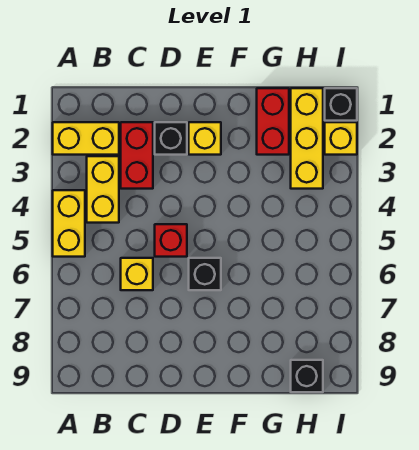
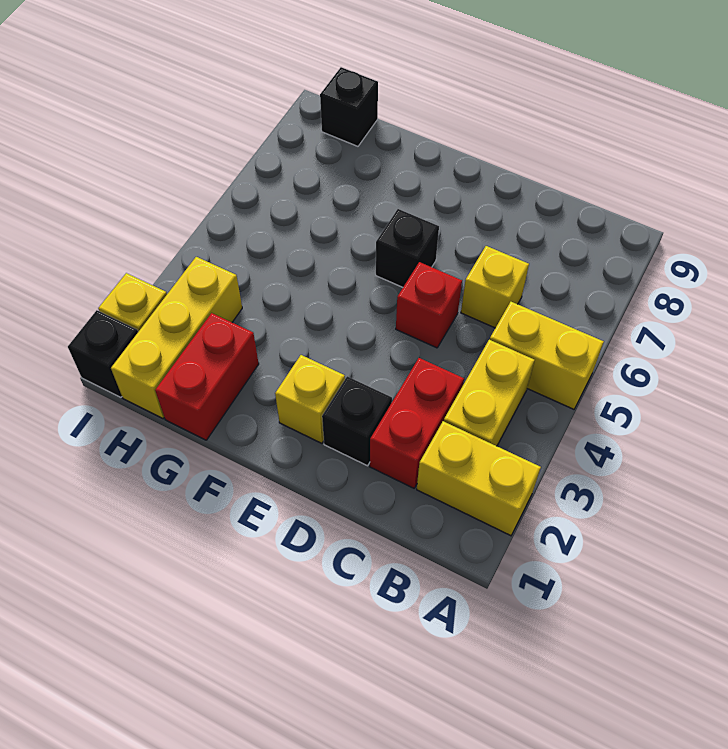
yellow brick A4:A5 level 1 -> yellow brick A5:B5 level 1

